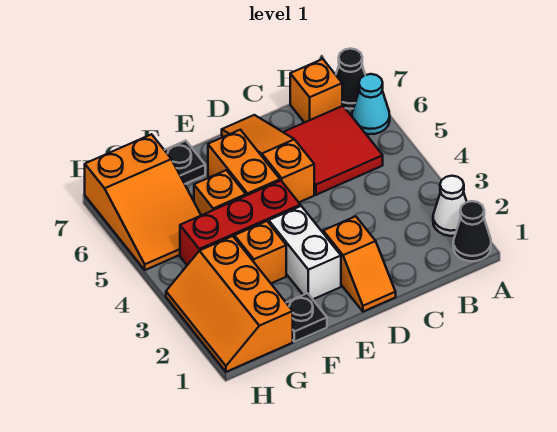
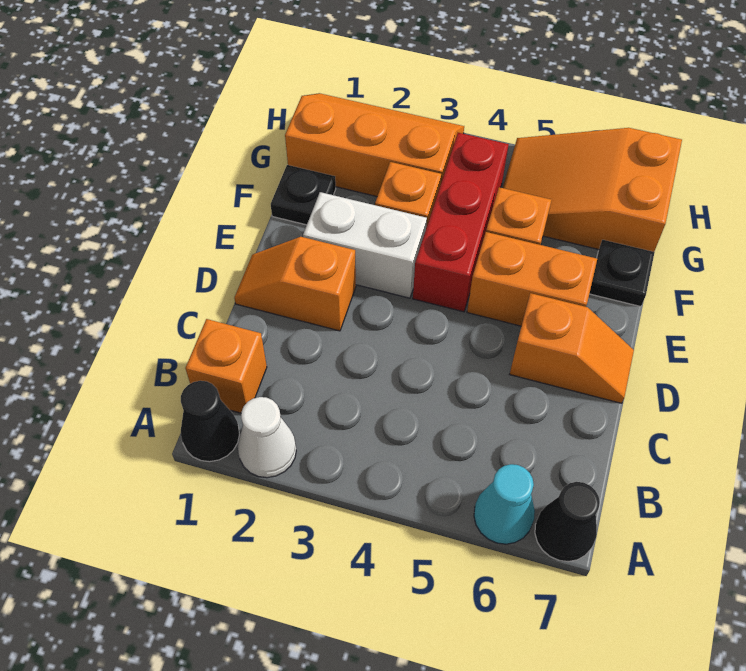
red tile B5:C6 level 1 -> none
orange brick B7 level 1 -> orange brick B1 level 1
orange slope D5:D7 level 1 top 5 -> orange slope D6:D7 level 1 top 6

